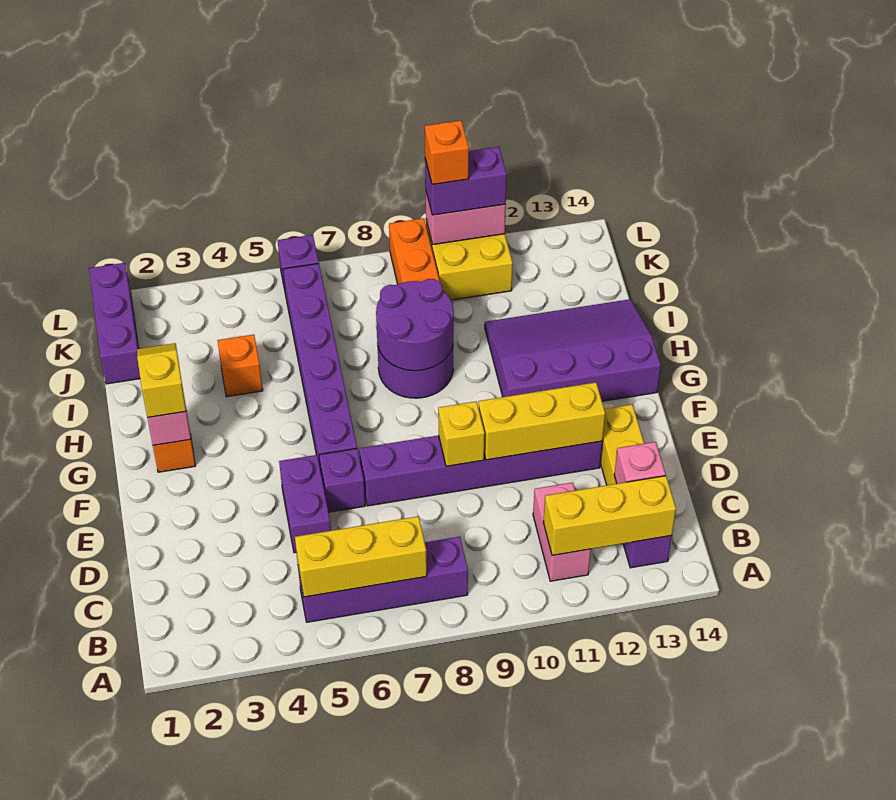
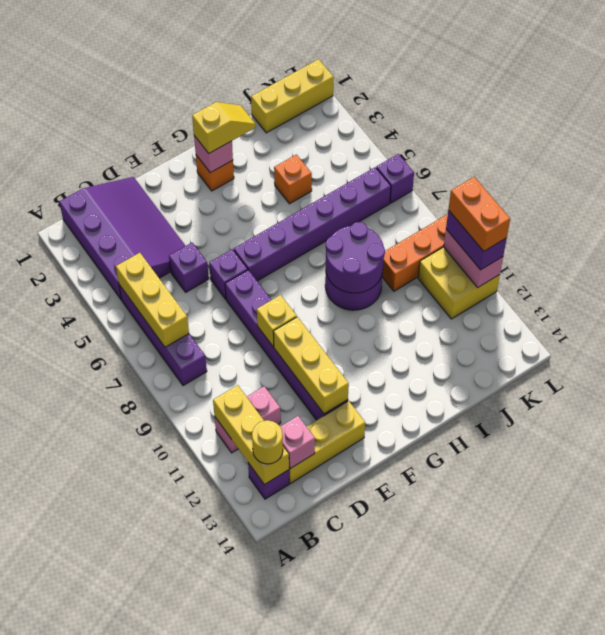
none -> yellow round brick B13 level 3
purple brick D5:E5 level 1 -> purple brick D5 level 1
purple slope G11:I14 level 1 top G -> purple slope B1:D4 level 1 top B
purple brick J1:L1 level 1 -> yellow brick J1:L1 level 1
orange brick L10 level 4 -> orange brick L10:L11 level 4

